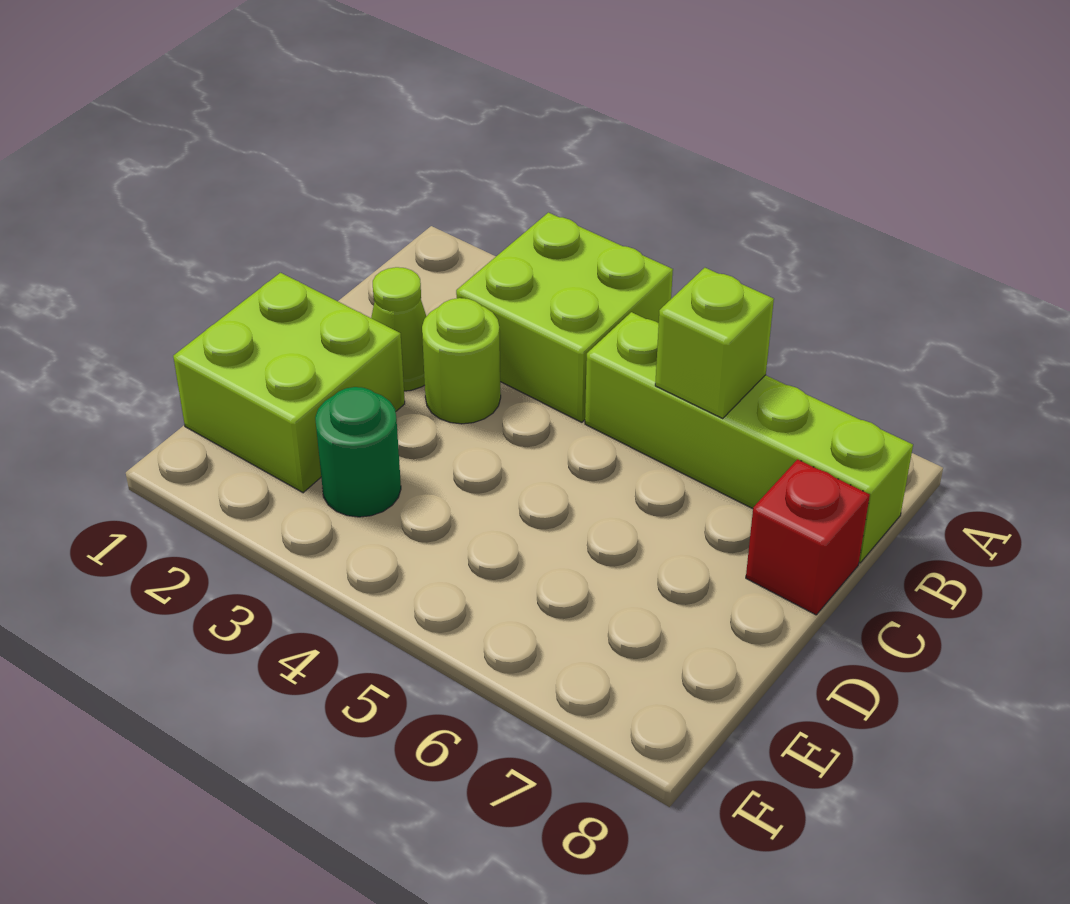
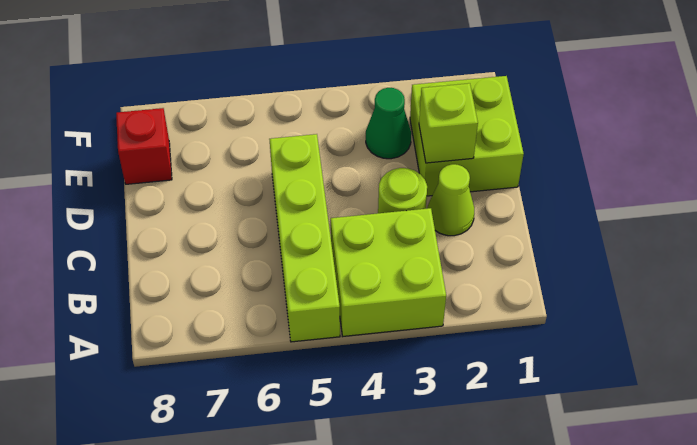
lime brick B5:B8 level 1 -> lime brick A5:D5 level 1
lime brick B6 level 2 -> lime brick D2 level 2
red brick C8 level 1 -> red brick E8 level 1
green round brick E3 level 1 -> green cone E3 level 1

